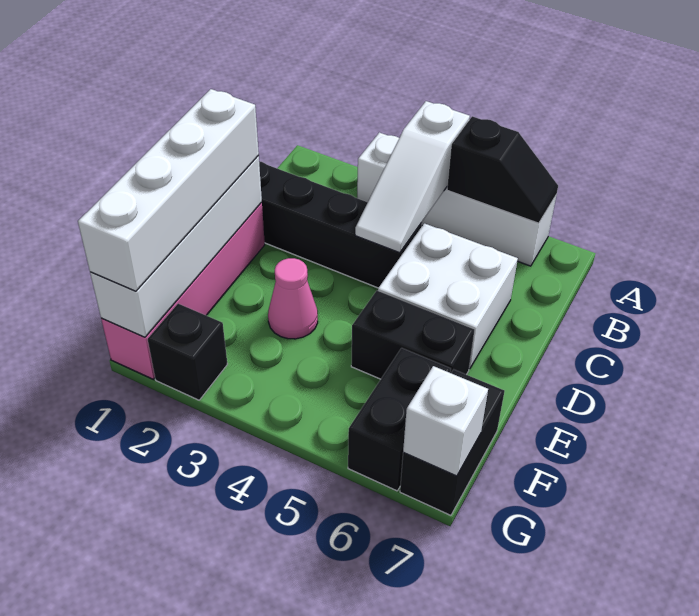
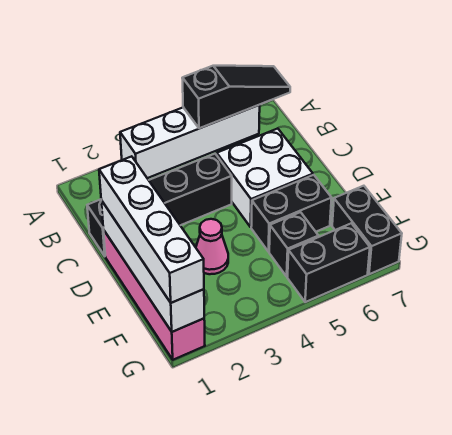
white slope A4:C4 level 2 top A -> none
black slope A5:A6 level 2 top 5 -> black slope A5:A7 level 2 top 5
black brick F6:G6 level 1 -> black brick G5:G6 level 1
black brick G2 level 1 -> black brick F5 level 1
white brick G7 level 2 -> none

